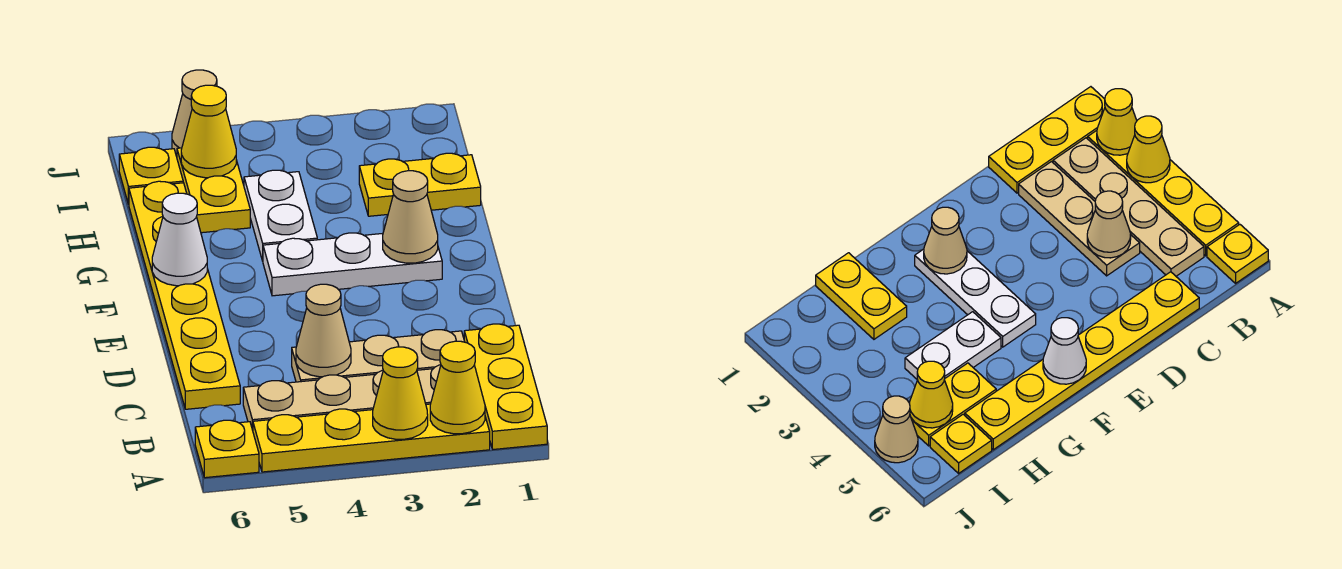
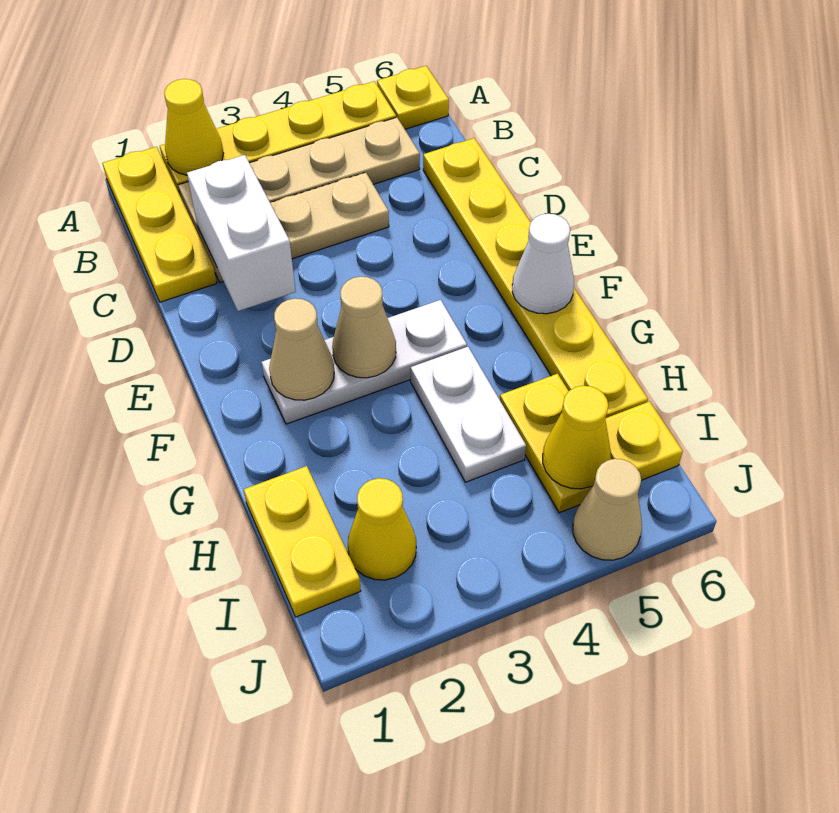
yellow cone A3 level 2 -> yellow cone I2 level 1
none -> white brick C2:D2 level 2
tan cone C4 level 2 -> tan cone F3 level 2
yellow plate H1:H2 level 1 -> yellow plate H1:I1 level 1

